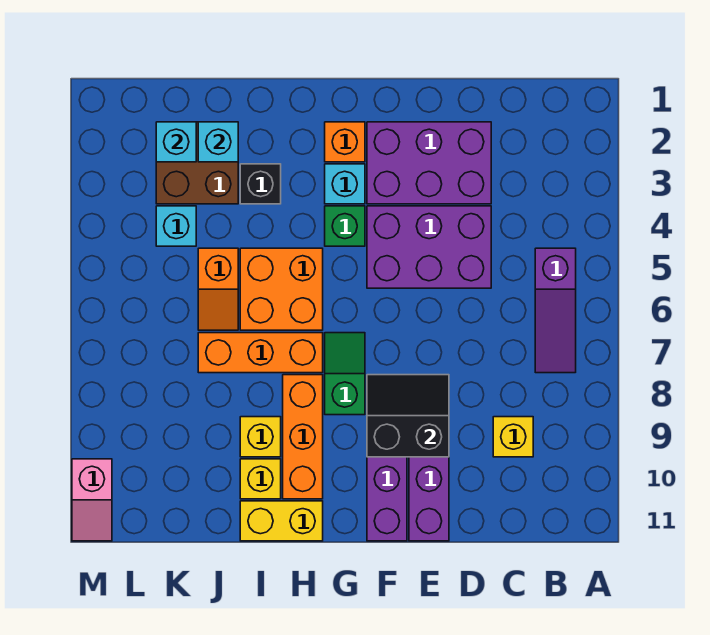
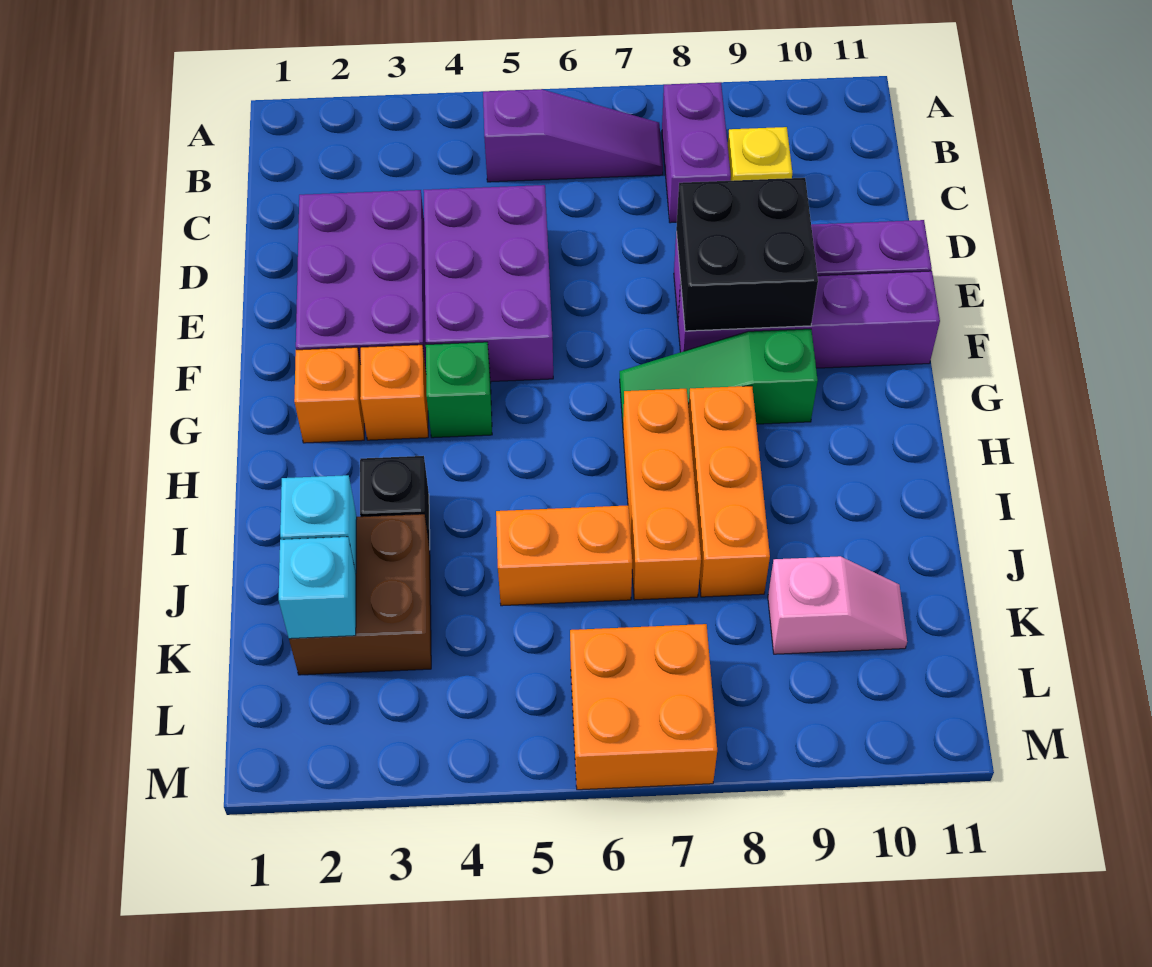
none -> purple brick B8:C8 level 1
black slope E8:F9 level 2 top 9 -> black brick E8:F9 level 2
cyan brick G3 level 1 -> orange brick G3 level 1
green slope G7:G8 level 1 top 8 -> green slope G7:G9 level 1 top 9
orange brick H5:I6 level 1 -> orange brick L6:M7 level 1
orange brick H8:H10 level 1 -> orange brick H8:J8 level 1
yellow brick H11:I11 level 1 -> none
yellow brick I9 level 1 -> none
yellow brick I10 level 1 -> none
orange slope J5:J6 level 1 top 5 -> orange brick J5:J6 level 1
cyan brick K4 level 1 -> none
pink slope M10:M11 level 1 top 10 -> pink slope K9:K10 level 1 top 9

